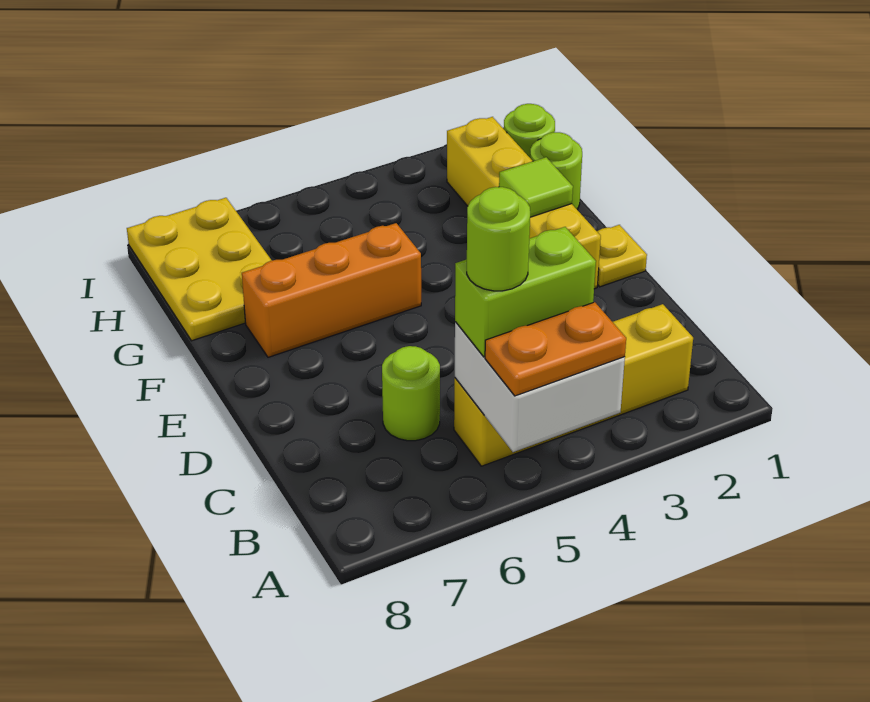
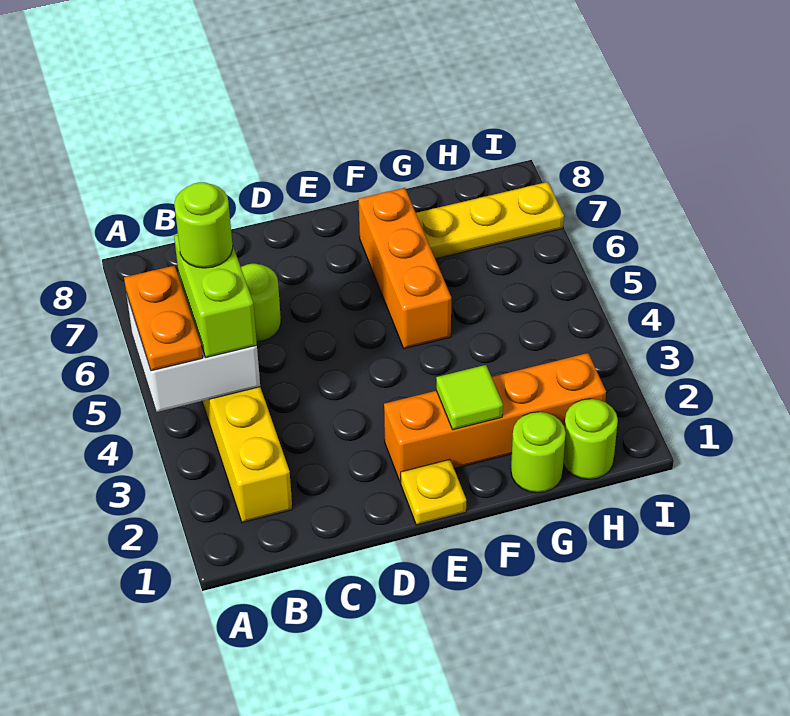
yellow brick E2:H2 level 1 -> orange brick E2:H2 level 1
yellow plate G7:I8 level 1 -> yellow plate G7:I7 level 1

